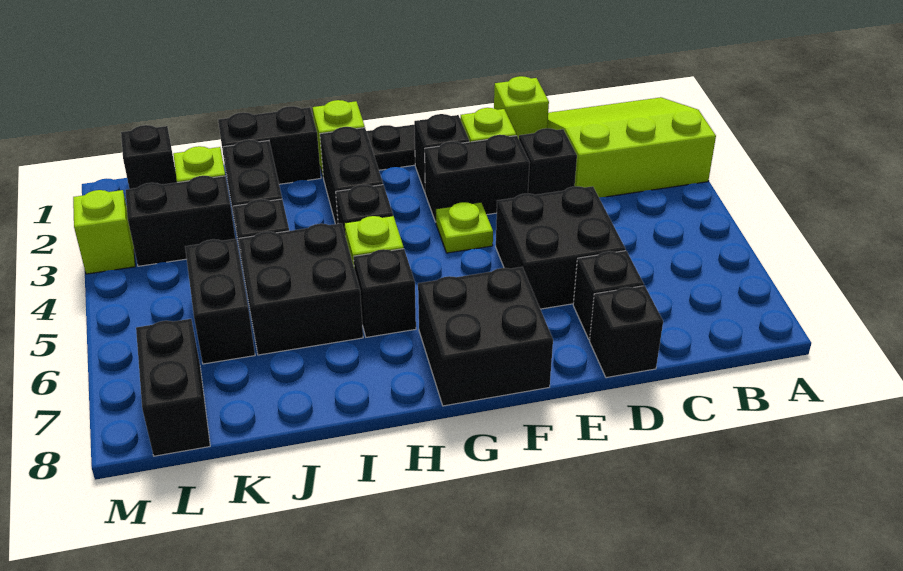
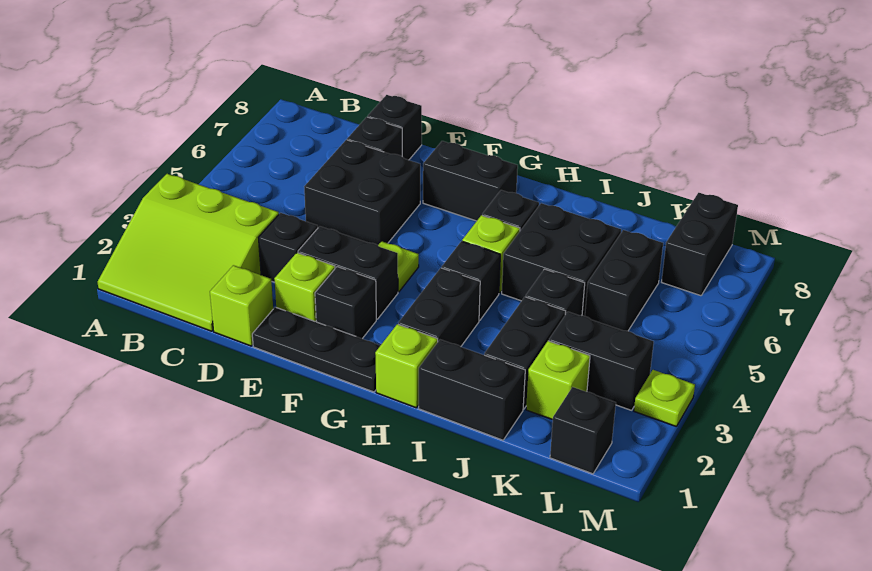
black brick F7:G8 level 1 -> black brick F7:G7 level 1
lime brick M3 level 1 -> lime plate M3 level 1

